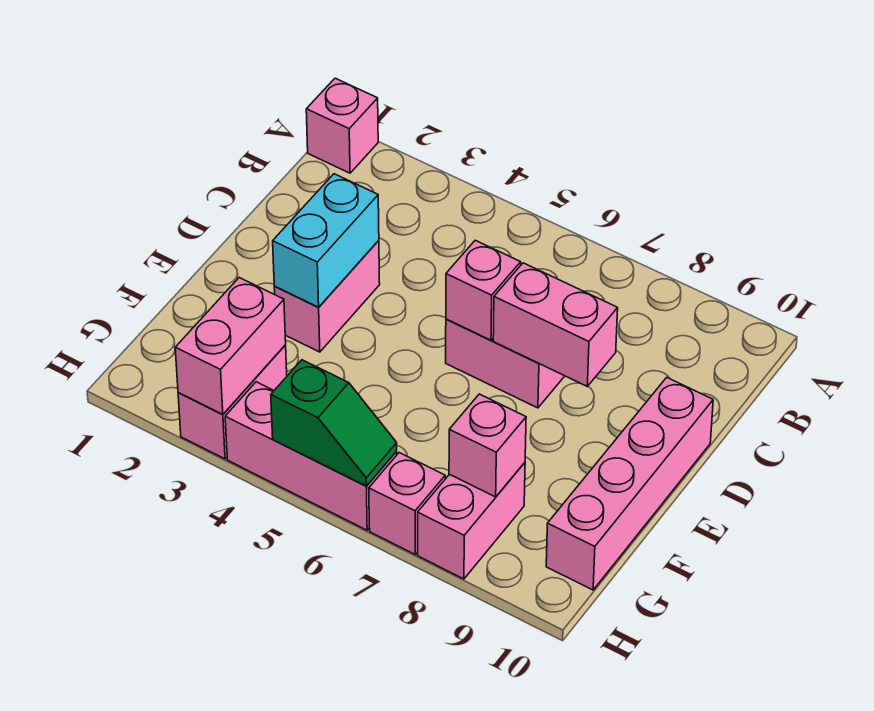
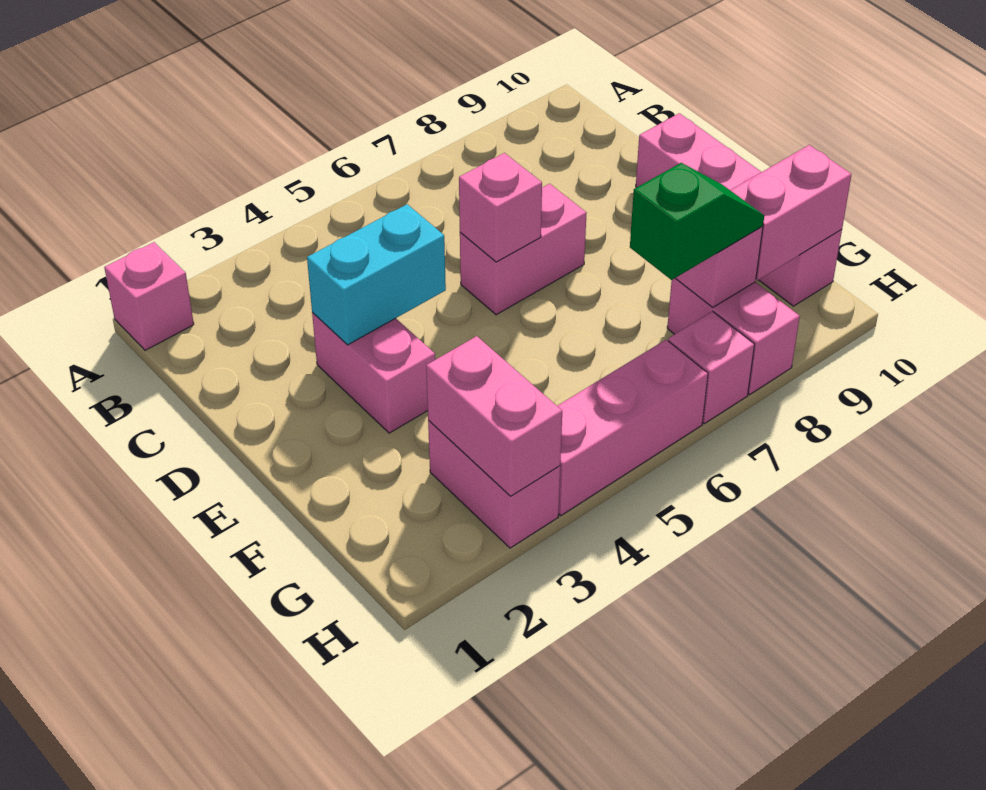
cyan brick D3:E3 level 2 -> cyan brick D3:D4 level 2
pink brick D7:D8 level 2 -> pink brick G9:G10 level 2
green slope H5:H6 level 2 top 5 -> green slope G7:G8 level 3 top 7

